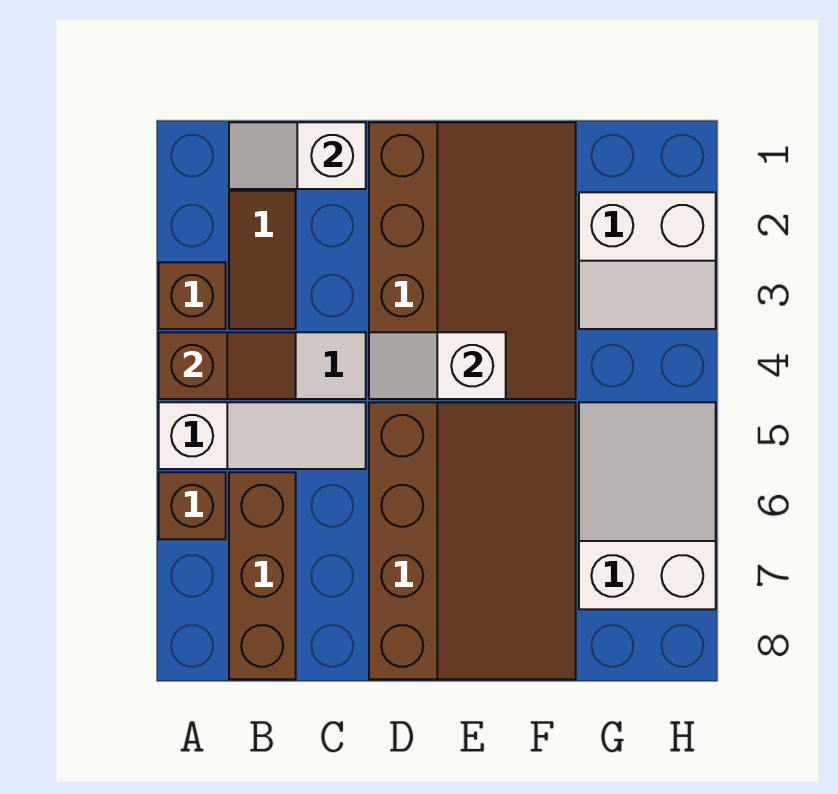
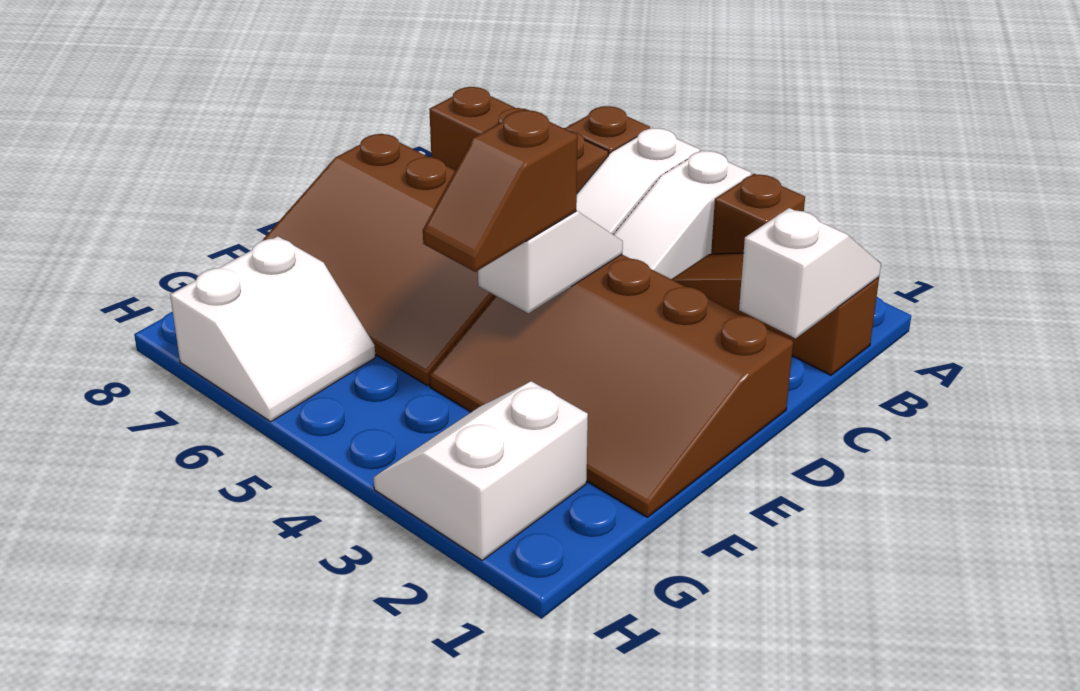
brown slope A4:B4 level 2 top A -> brown slope E4:F4 level 3 top E
white slope G5:H7 level 1 top 7 -> white slope G6:H7 level 1 top 7

